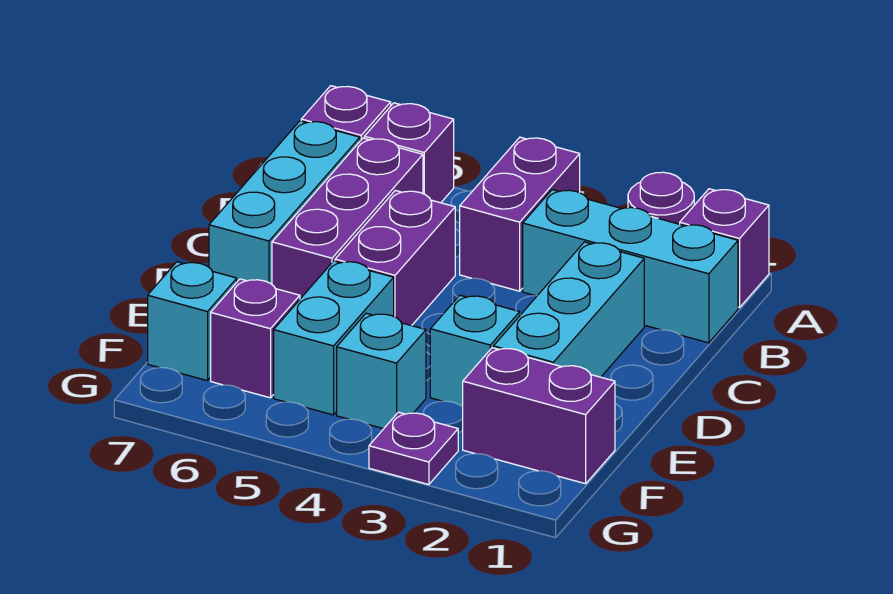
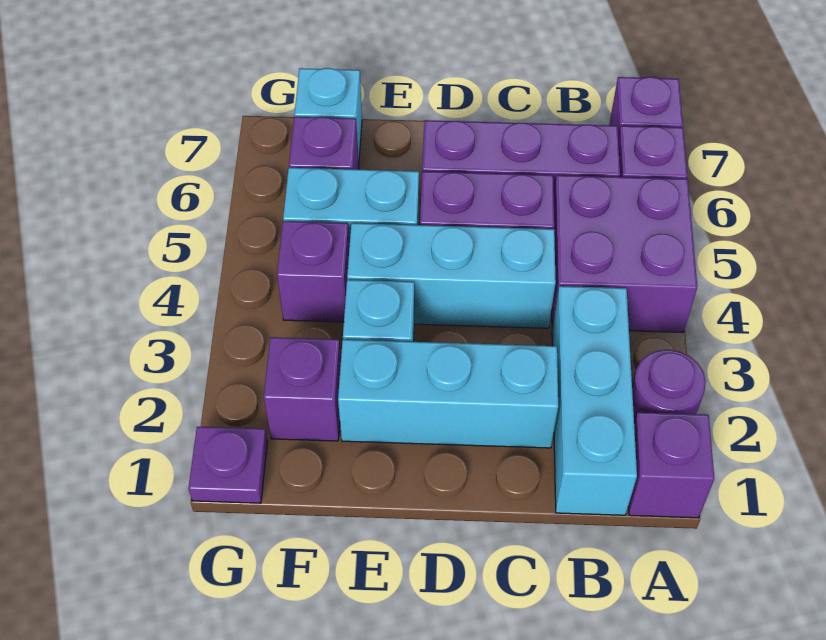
purple brick A4:B4 level 1 -> purple brick A4:B5 level 1
cyan brick B7:D7 level 1 -> cyan brick C4:E4 level 1
purple brick F1:F2 level 1 -> purple brick F2 level 1
cyan brick F4 level 1 -> purple brick F4 level 1
purple plate G3 level 1 -> purple plate G1 level 1

